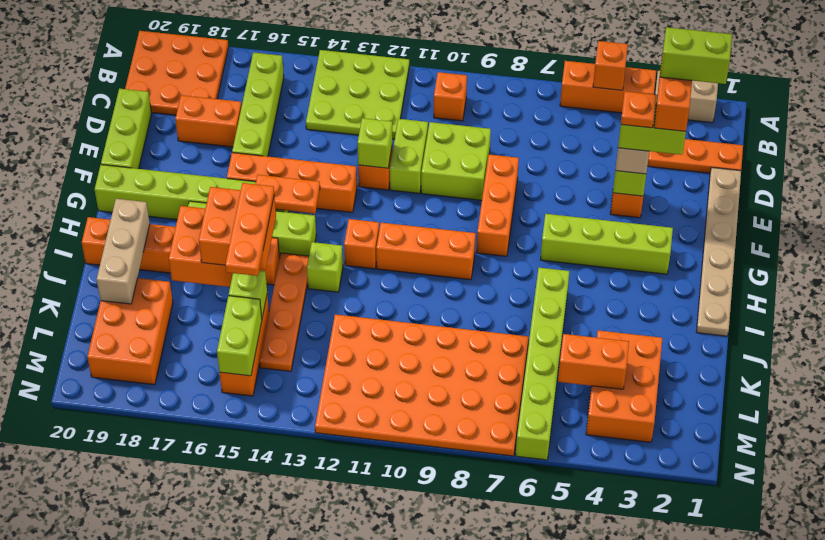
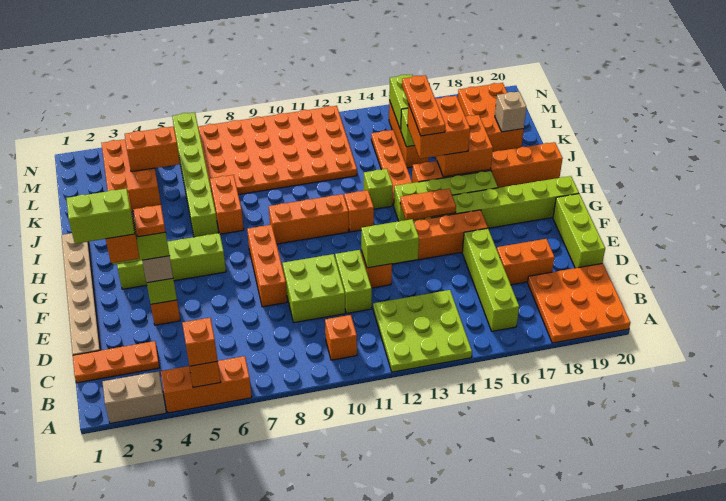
none -> orange brick A5 level 3
lime brick E12 level 2 -> lime brick E12:E13 level 2
none -> orange brick I7:J7 level 1
tan brick I19:K19 level 2 -> tan brick K19 level 2

